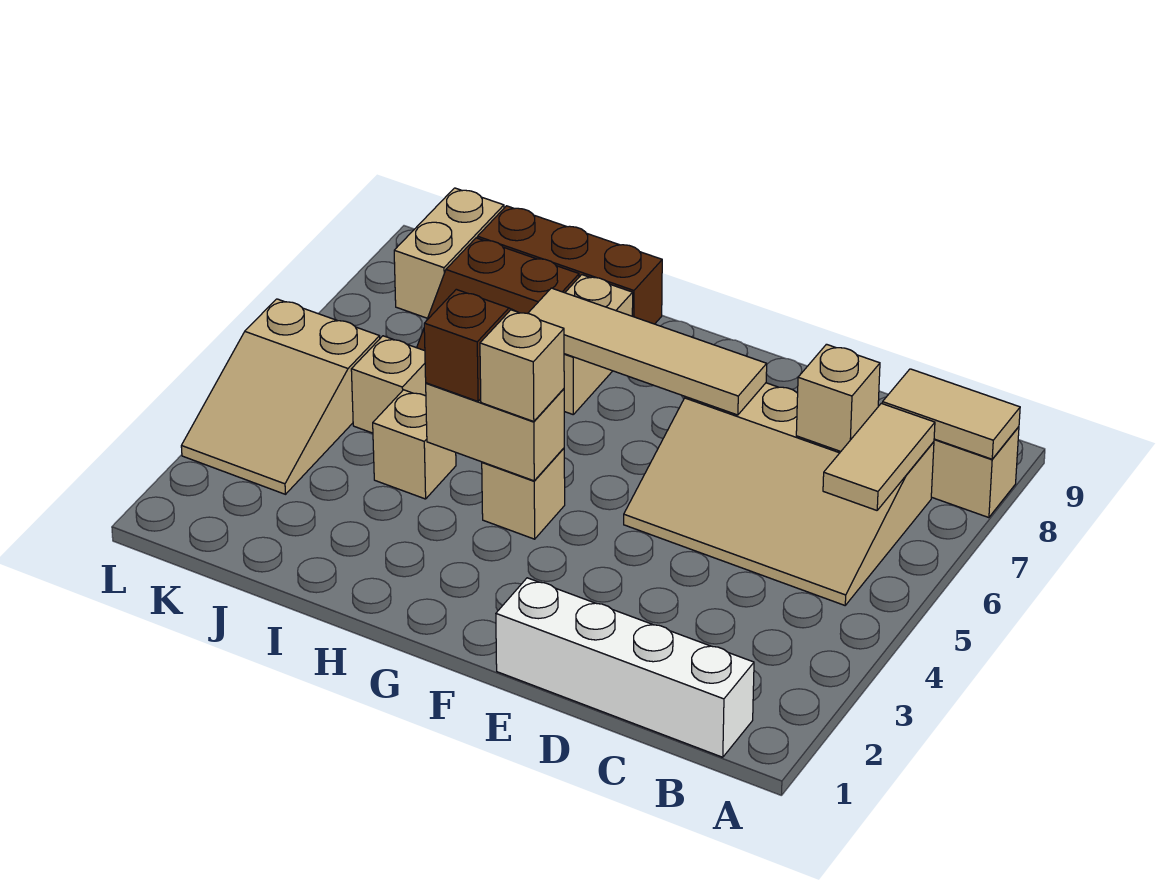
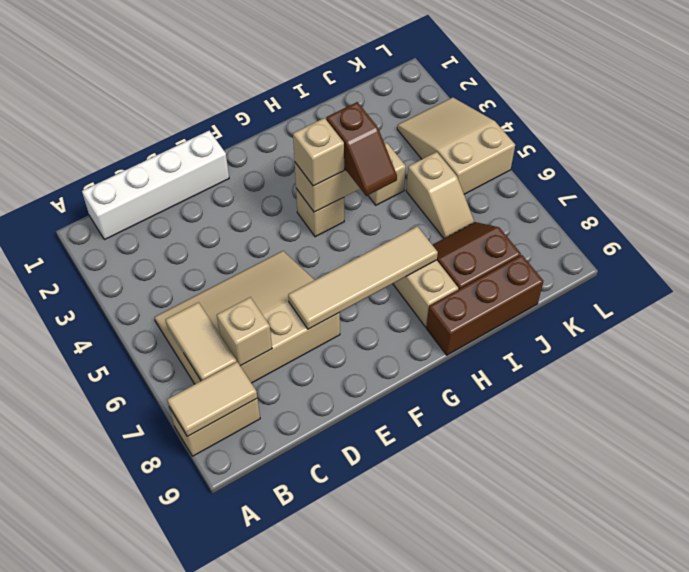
tan brick K8:K9 level 1 -> none

